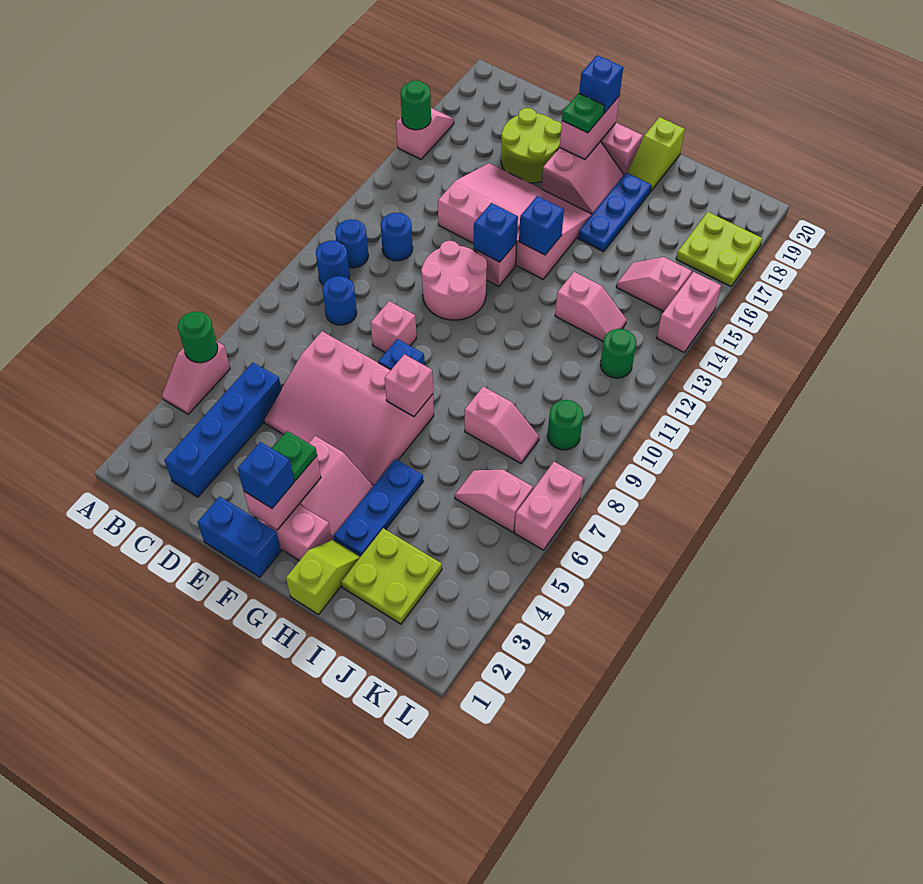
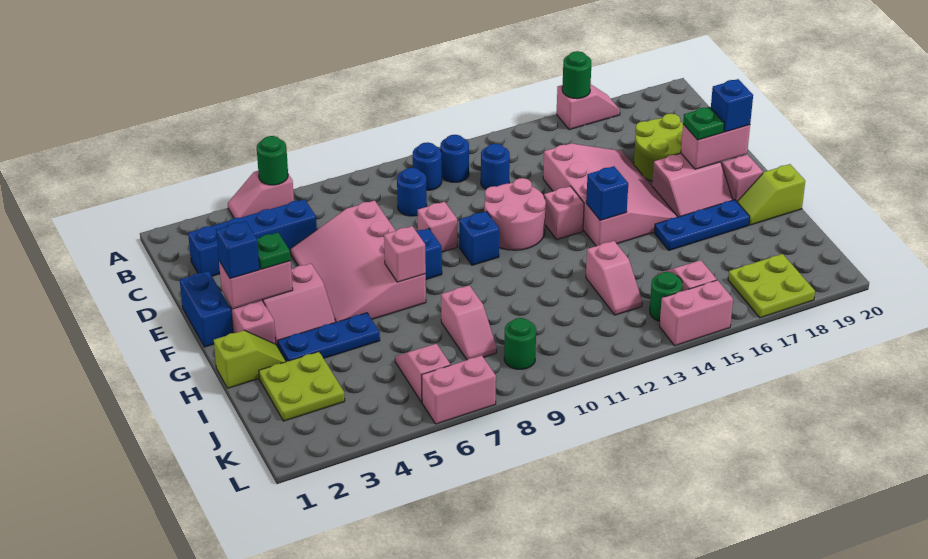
blue brick F13 level 2 -> blue brick F10 level 1
green round brick K12 level 1 -> green round brick K14 level 1

